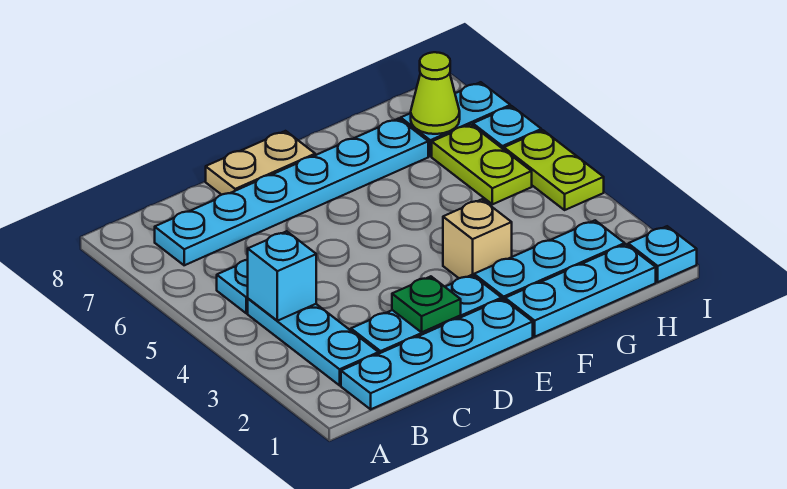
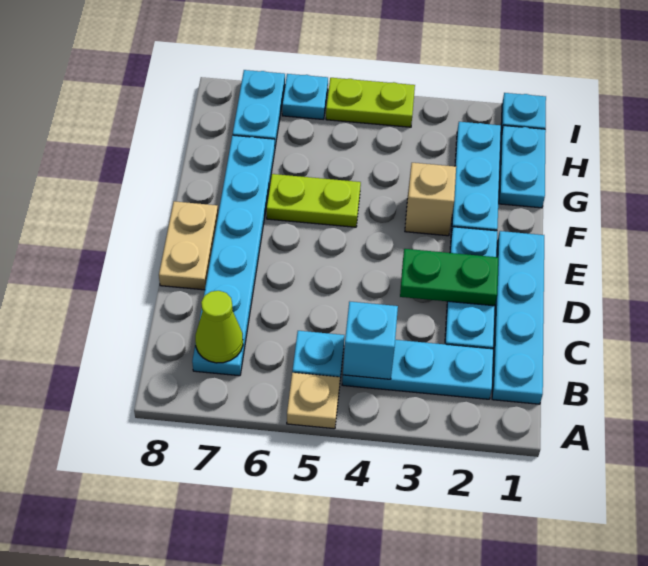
none -> tan plate A5 level 1
green plate D2 level 2 -> green plate D2:D3 level 2
cyan plate F1:H1 level 1 -> cyan plate G1:H1 level 1
lime plate H5:H6 level 1 -> lime plate F5:F6 level 1
lime cone H7 level 2 -> lime cone B7 level 2

